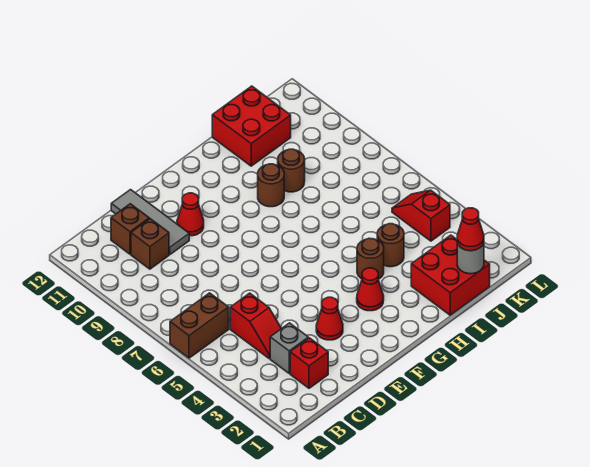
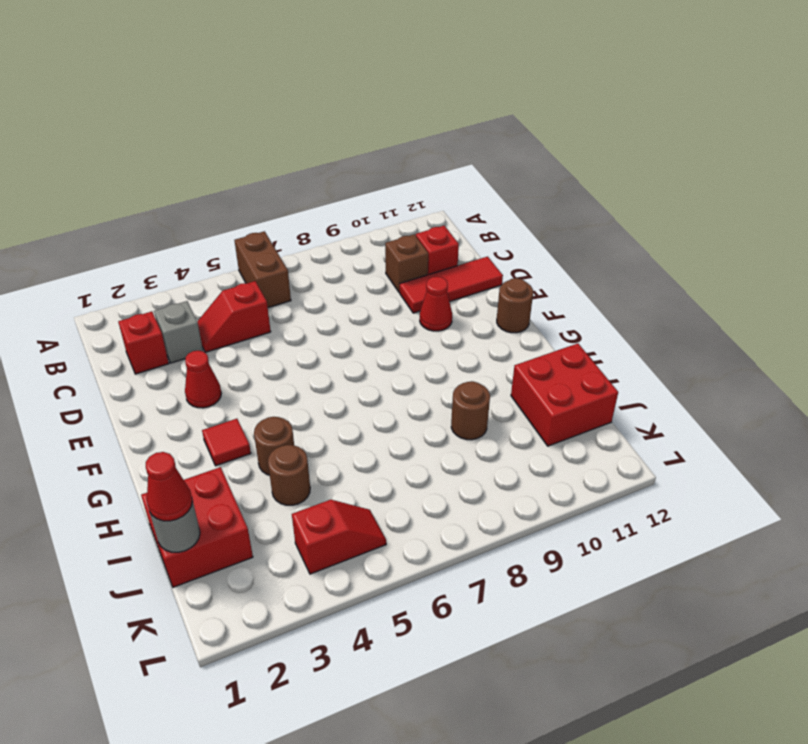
brown brick C11 level 1 -> red brick C11 level 1
grey tile D10:D12 level 1 -> red tile D10:D12 level 1
red cone G3 level 1 -> red tile G3 level 1
brown round brick H9 level 1 -> brown round brick F12 level 1

